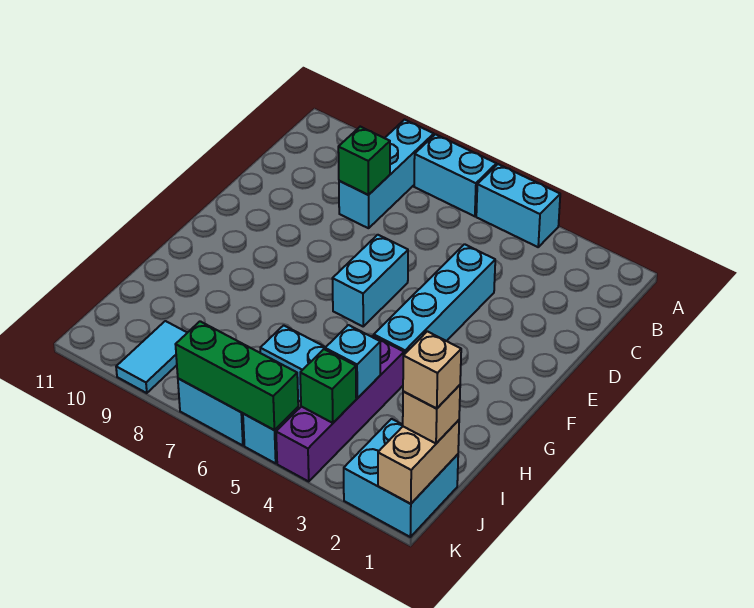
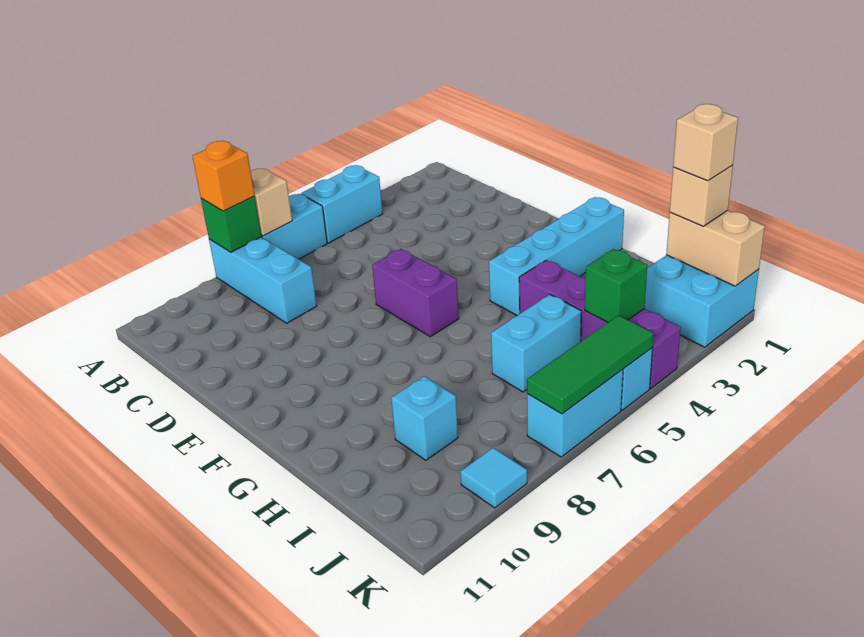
none -> tan brick A7 level 2
none -> orange brick A8 level 3
green brick C8 level 2 -> green brick A8 level 2
cyan brick D4:G4 level 1 -> cyan brick G1:G4 level 1
cyan brick E6:F6 level 1 -> purple brick E6:F6 level 1
cyan brick I4 level 2 -> cyan brick I9 level 1
cyan tile J9:K9 level 1 -> cyan tile K9 level 1
green brick K5:K7 level 2 -> green tile K5:K7 level 2

